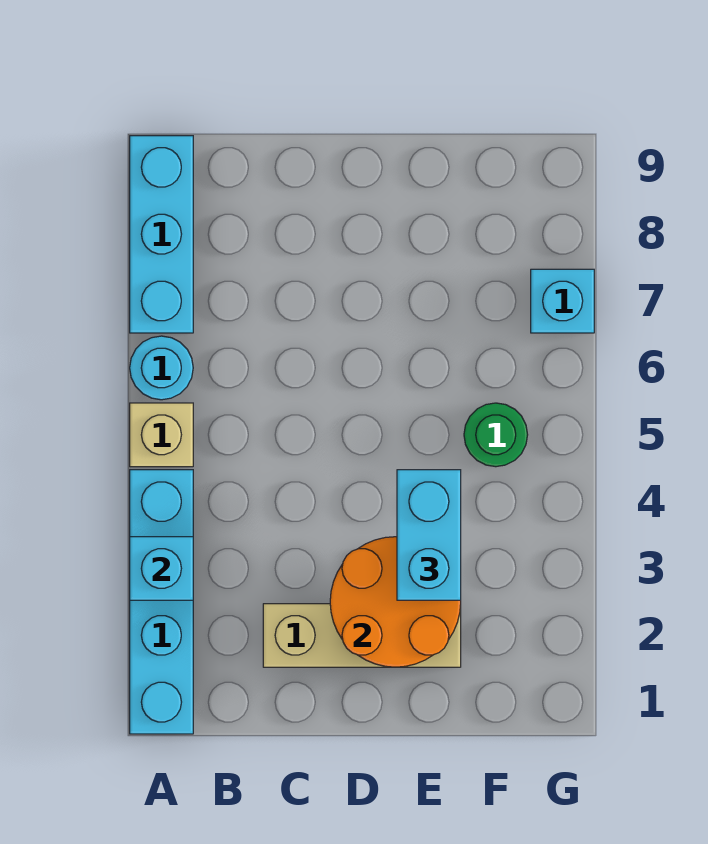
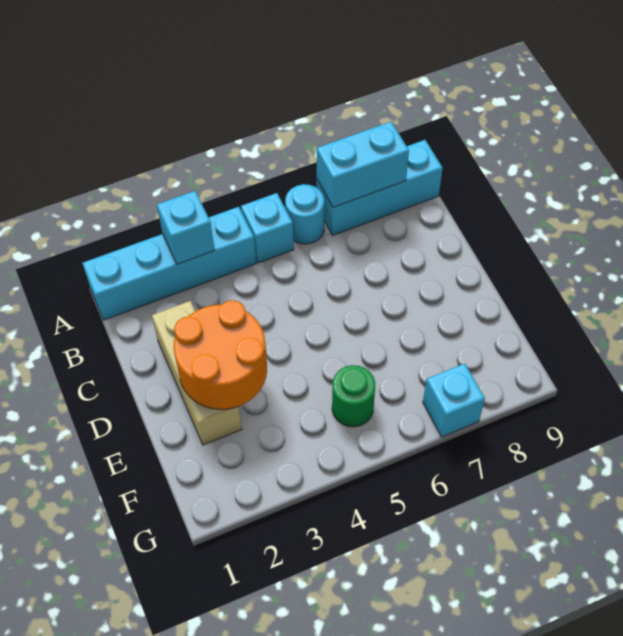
tan brick A5 level 1 -> cyan brick A5 level 1
cyan brick E3:E4 level 3 -> cyan brick A7:A8 level 2

